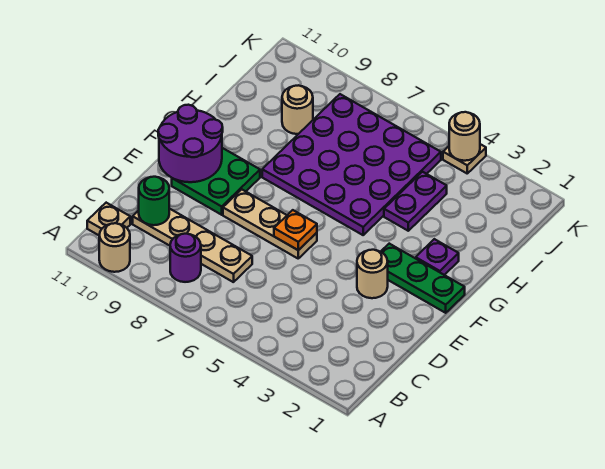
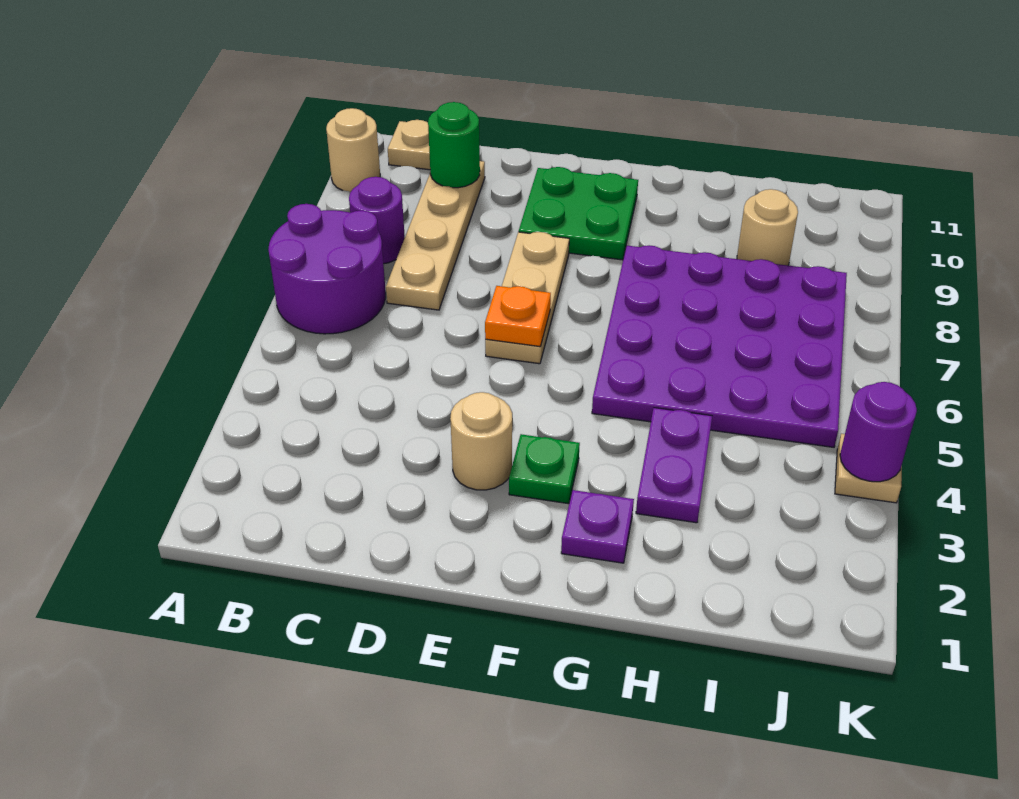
purple round brick E10:F11 level 2 -> purple round brick A6:B7 level 1
green plate F1:F3 level 1 -> green plate F3 level 1
purple plate H4:I4 level 1 -> purple plate H3:H4 level 1
tan round brick K4 level 2 -> purple round brick K4 level 2

